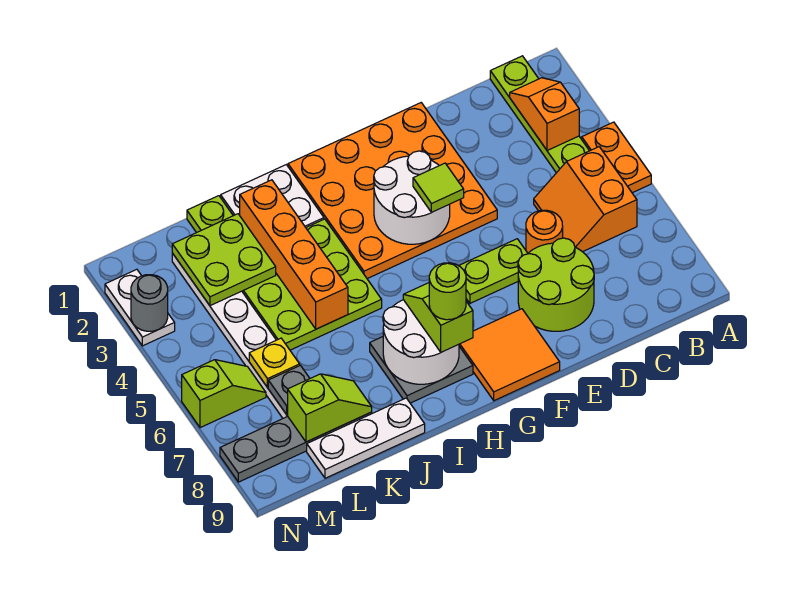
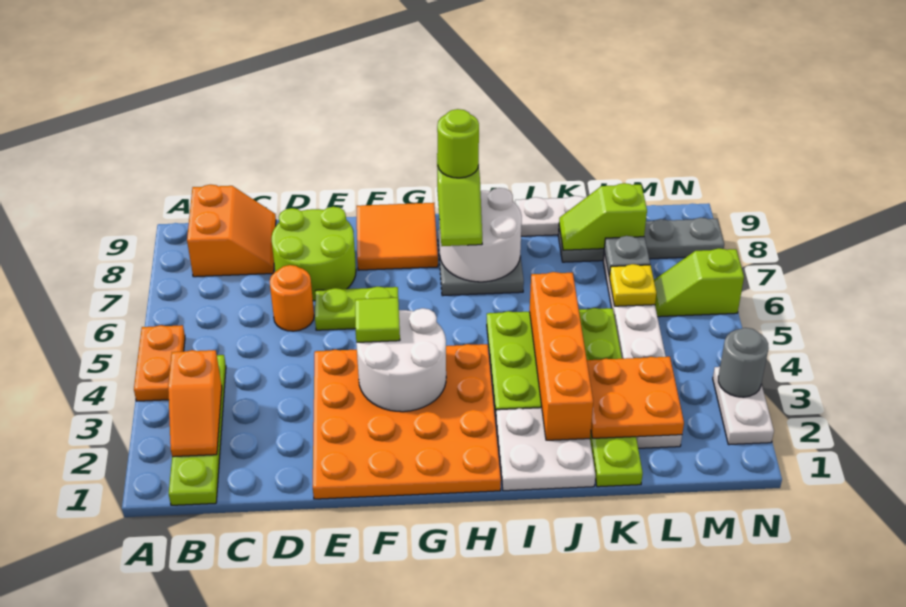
orange slope B5:C6 level 1 top B -> orange slope B8:C9 level 1 top B
lime plate K2:L3 level 2 -> orange plate K2:L3 level 2

